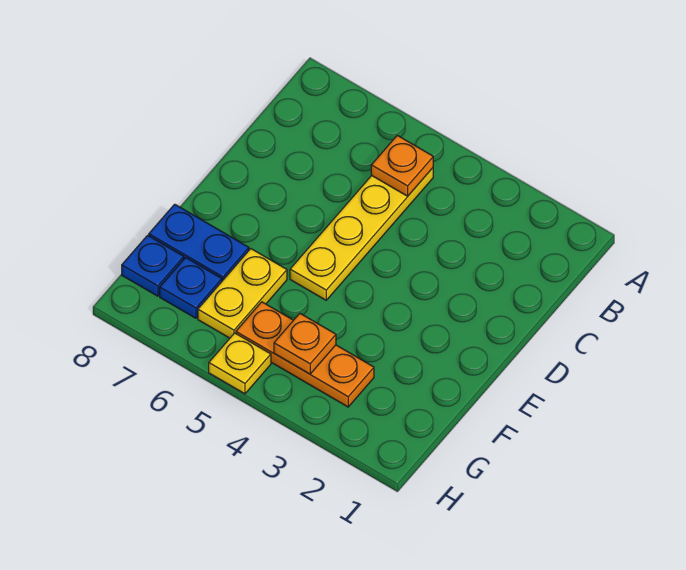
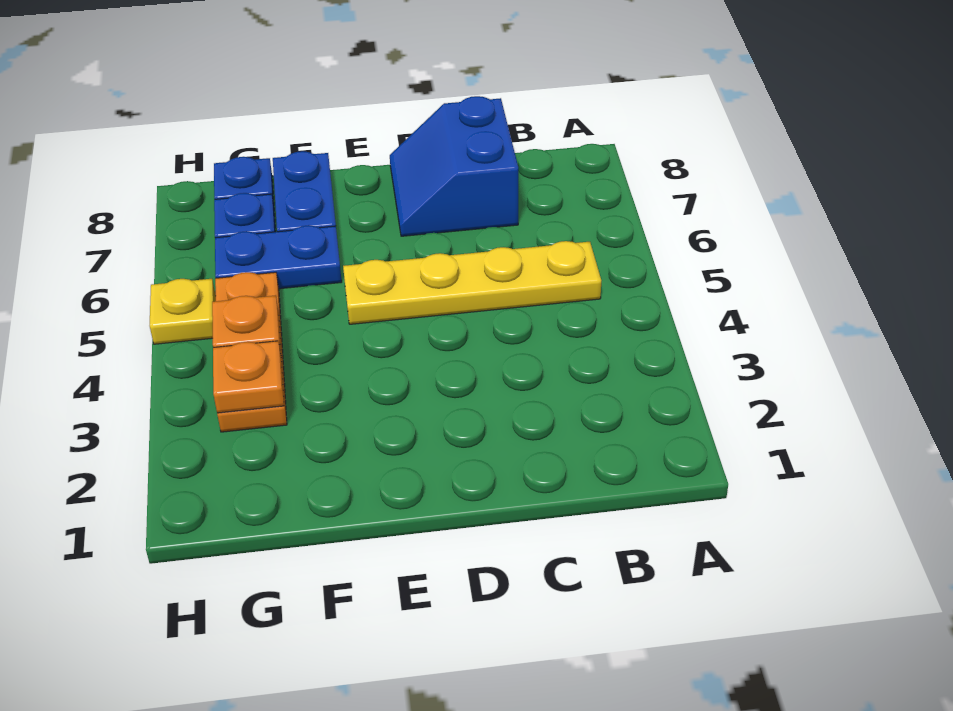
orange plate B5 level 2 -> orange plate G3 level 2
none -> blue slope C7:D8 level 1 top C
yellow plate F6:G6 level 1 -> blue plate F6:G6 level 1

